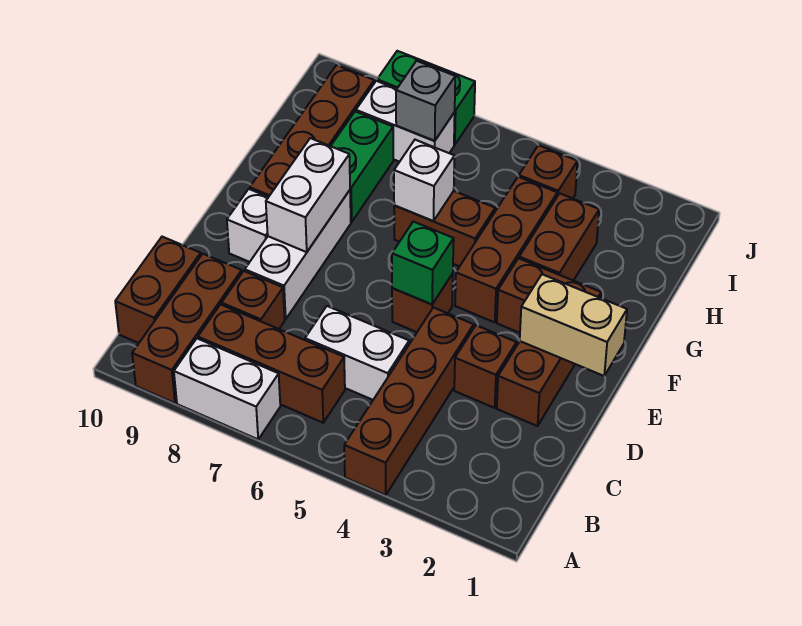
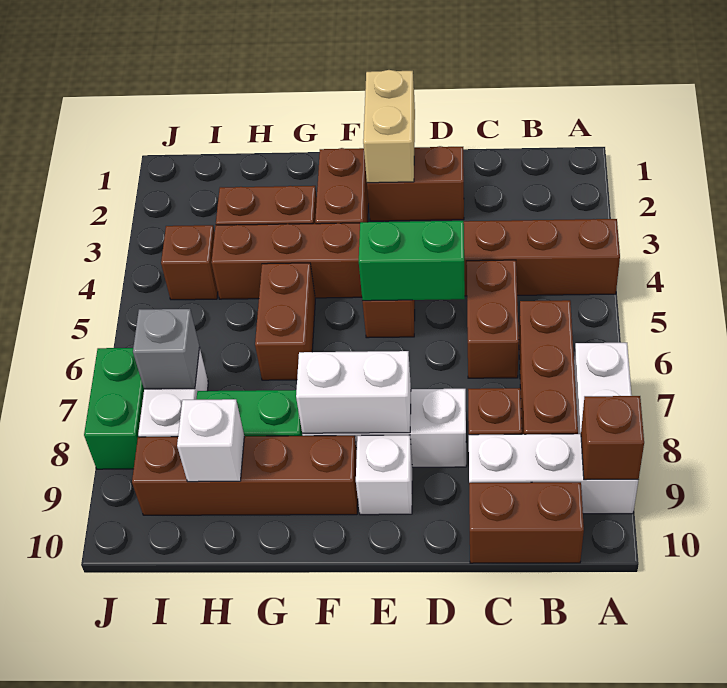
brown brick A9:C9 level 1 -> white brick A9:C9 level 1
white brick C5:C6 level 1 -> brown brick C5:C6 level 1
brown brick D3 level 1 -> brown brick A9 level 2
green brick E5 level 2 -> green brick D5:E5 level 2
white brick G6 level 2 -> white brick H9 level 2

